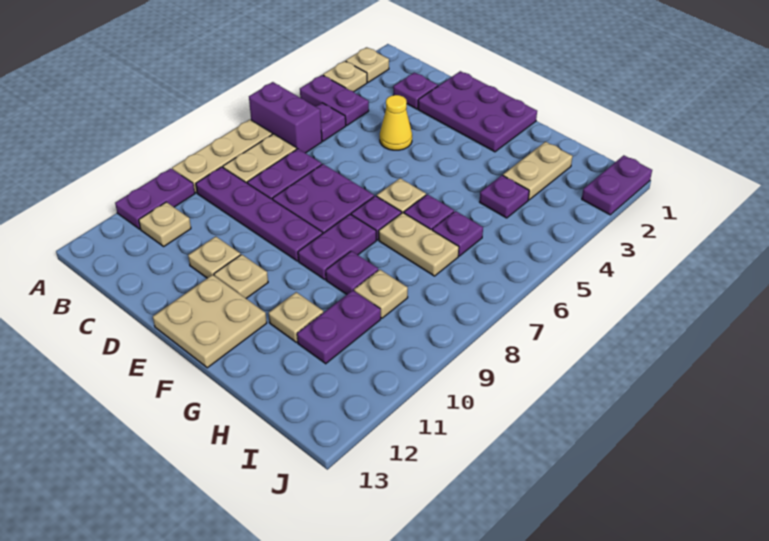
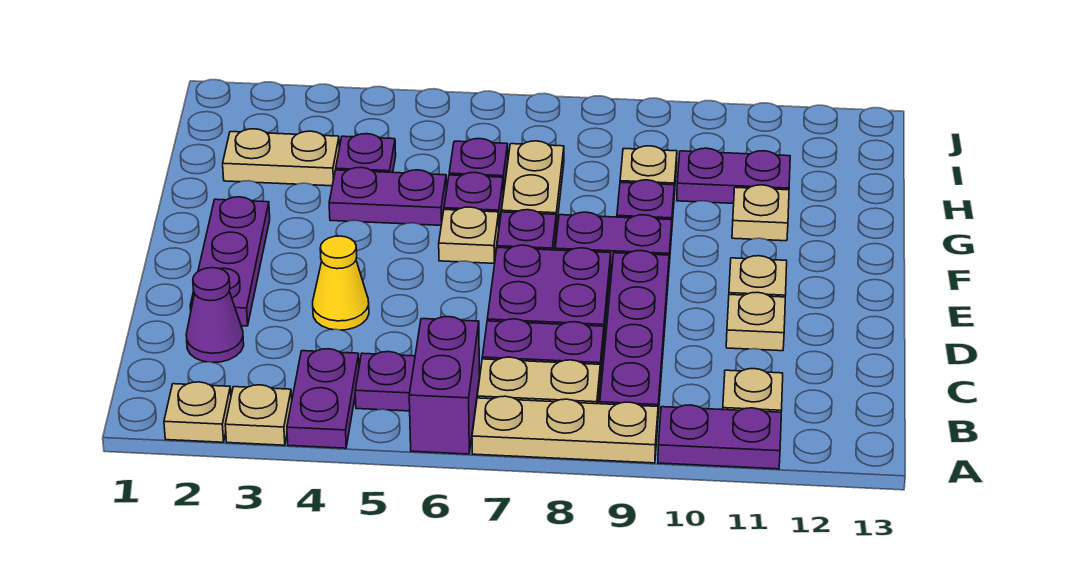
purple plate C2 level 1 -> purple cone C2 level 1
purple plate D1:F2 level 1 -> purple plate D2:F2 level 1
tan plate E12:F13 level 1 -> none
purple plate J1:J2 level 1 -> purple plate G4:G5 level 1

